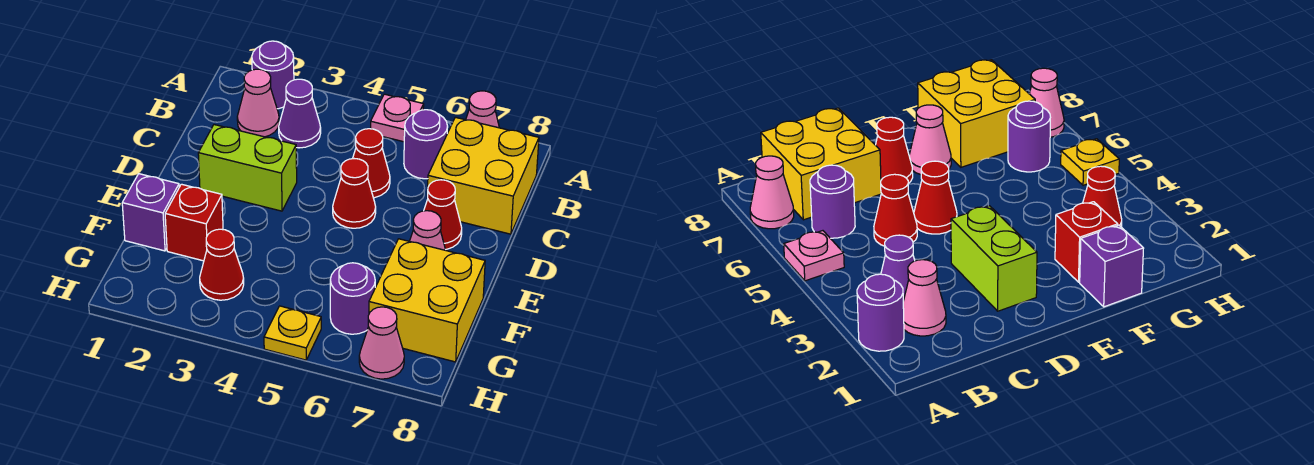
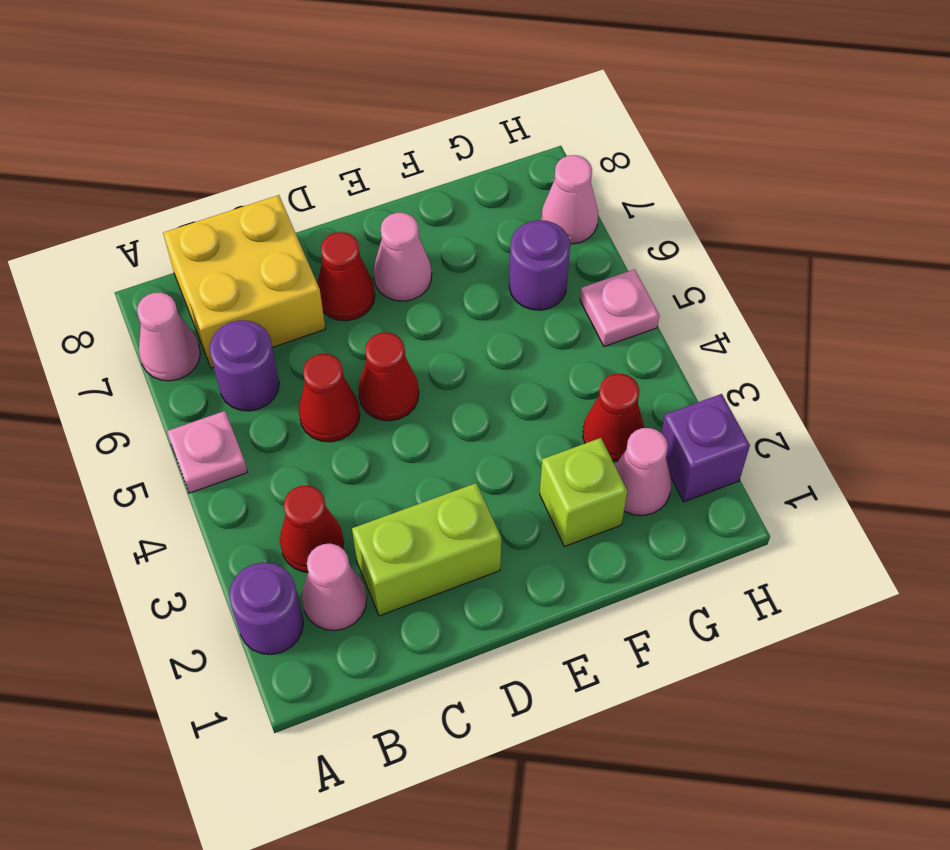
purple cone B3 level 1 -> red cone B3 level 1
lime brick D2:D3 level 1 -> lime brick C2:D2 level 1
purple brick F1 level 1 -> purple brick H2 level 1
red brick F2 level 1 -> lime brick F2 level 1
yellow brick F7:G8 level 1 -> none
none -> pink cone G2 level 1
yellow plate H5 level 1 -> pink plate H5 level 1

